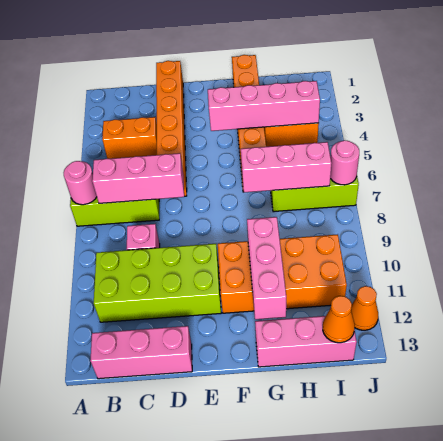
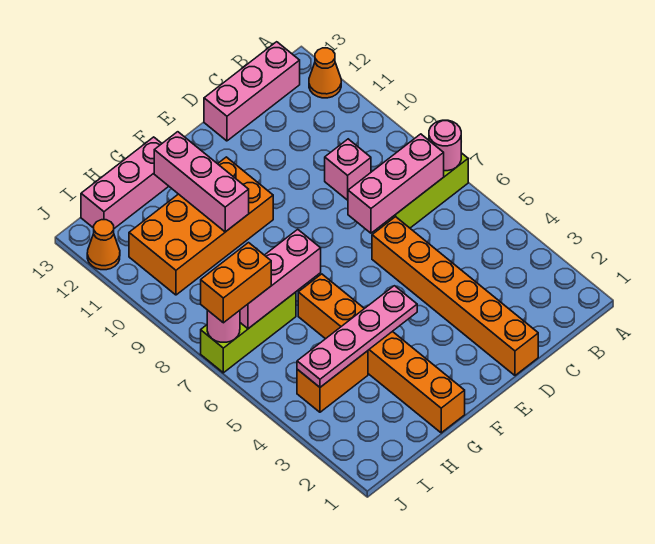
orange brick B4:C4 level 1 -> orange brick I7:J7 level 3
lime brick B10:E11 level 1 -> none
pink brick F4:I4 level 2 -> pink plate F4:I4 level 2
orange cone I13 level 2 -> orange cone A12 level 1

